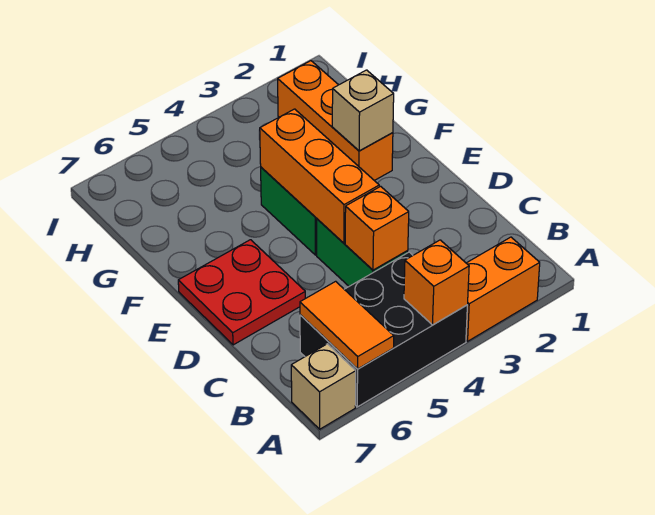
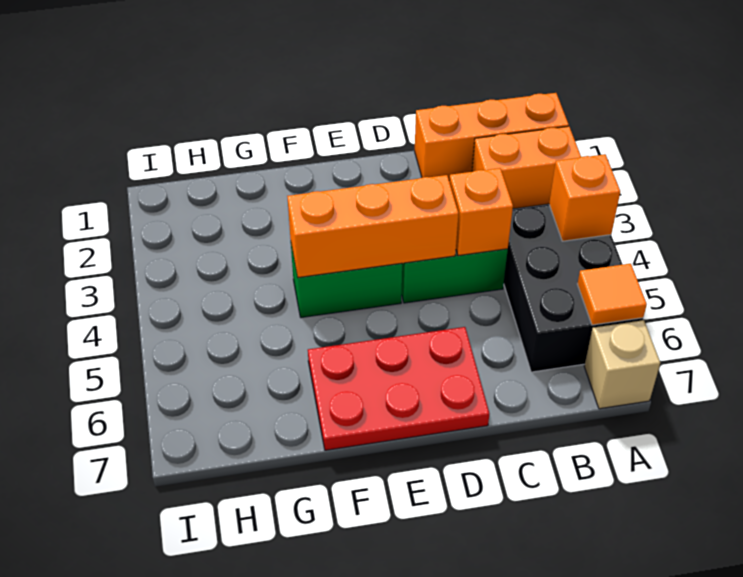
orange brick A2:A3 level 1 -> orange brick A2:B2 level 1
orange tile A6:B6 level 2 -> orange tile A6 level 2
red plate D6:E7 level 1 -> red plate D6:F7 level 1
orange brick F2:H2 level 1 -> orange brick A1:C1 level 1
tan brick F2 level 2 -> none

